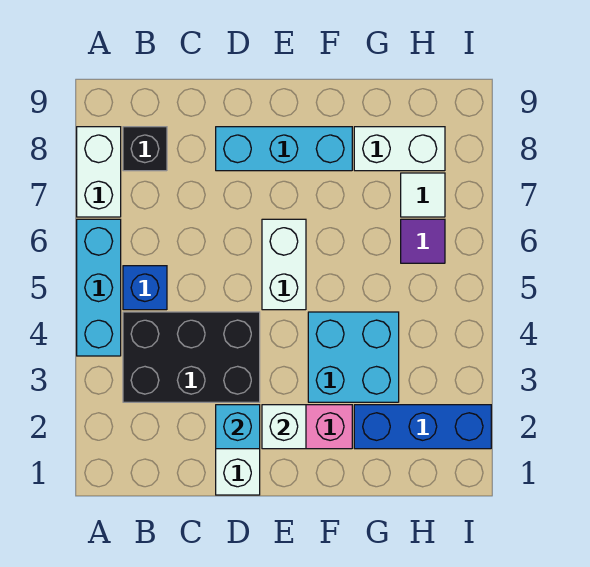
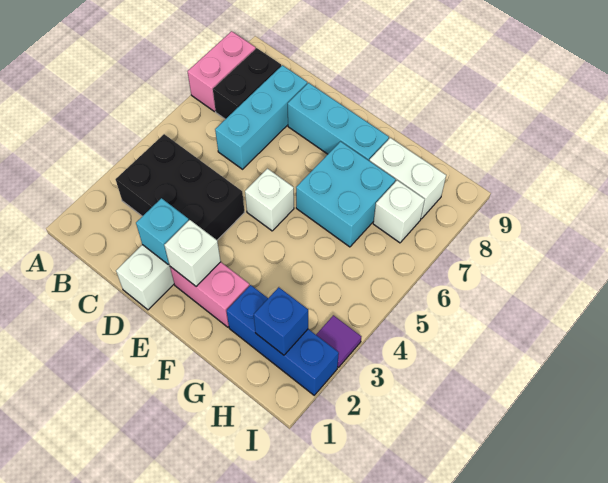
cyan brick A4:A6 level 1 -> cyan brick C6:C8 level 1
white brick A7:A8 level 1 -> pink brick A7:A8 level 1
blue brick B5 level 1 -> blue brick H2 level 2
black brick B8 level 1 -> black brick B7:B8 level 1
white brick E5:E6 level 1 -> white brick E5 level 1
cyan brick F3:G4 level 1 -> cyan brick F6:G7 level 1
purple tile H6 level 1 -> purple tile I3 level 1
white tile H7 level 1 -> white brick H7 level 1

